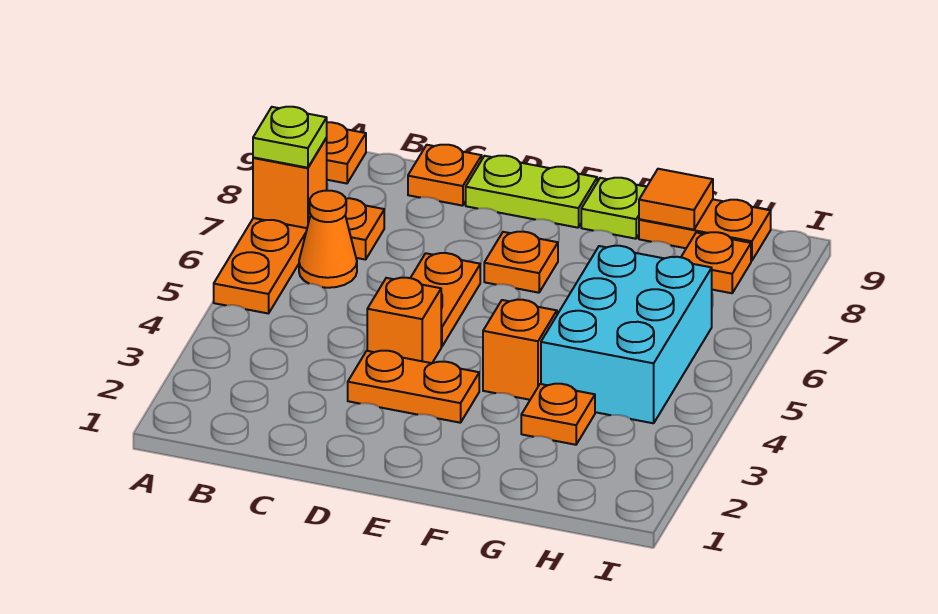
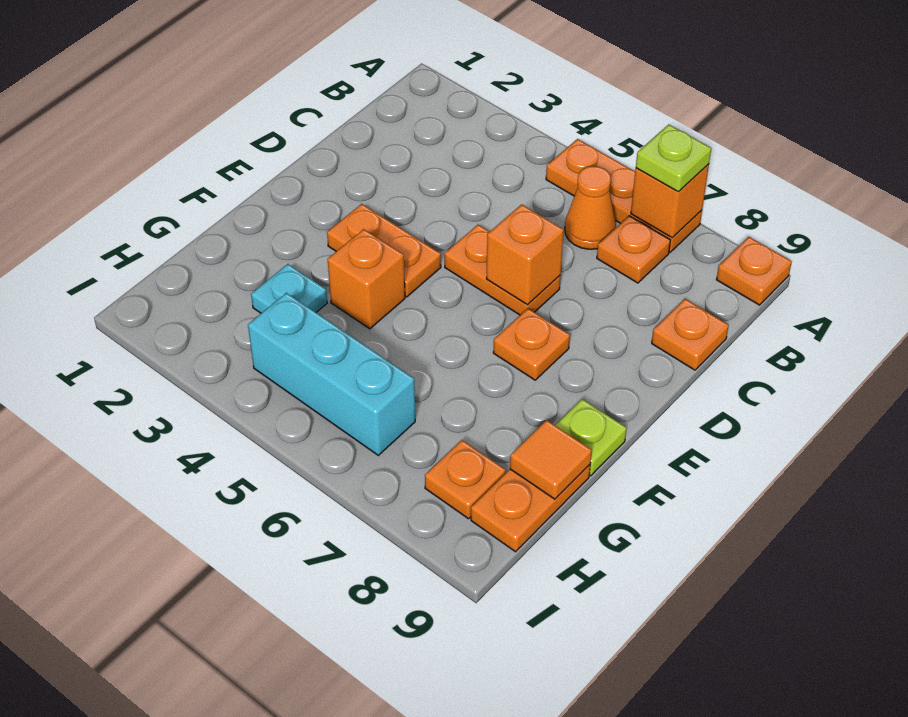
orange plate D3:E3 level 1 -> orange plate E3:E4 level 1
orange brick D4 level 1 -> orange brick D6 level 2
lime plate D9:E9 level 1 -> none
orange plate G3 level 1 -> cyan plate G3 level 1
cyan brick G4:H6 level 1 -> cyan brick H4:H6 level 1

